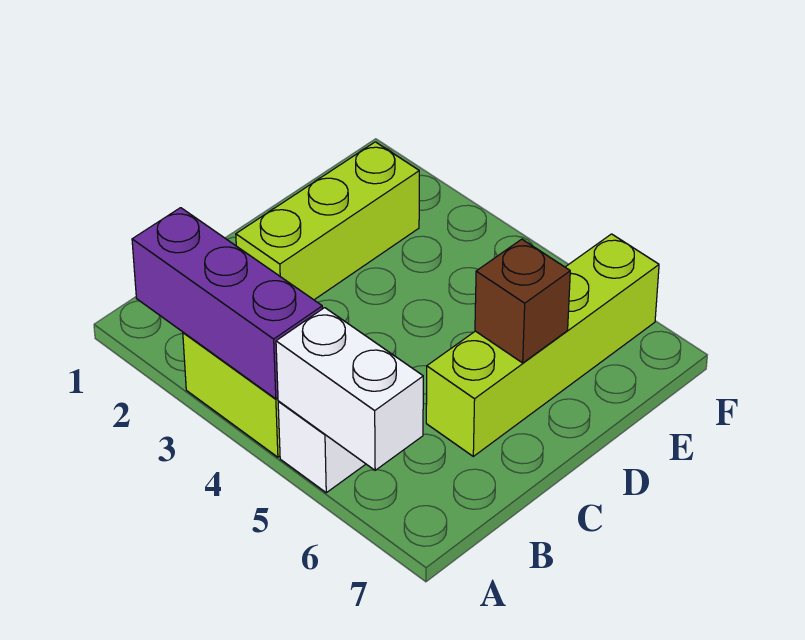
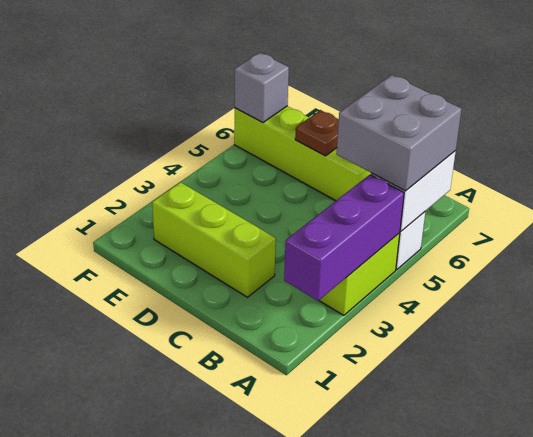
none -> grey brick A5:B6 level 3
brown brick D6 level 2 -> brown plate D6 level 2
none -> grey brick F6 level 2

